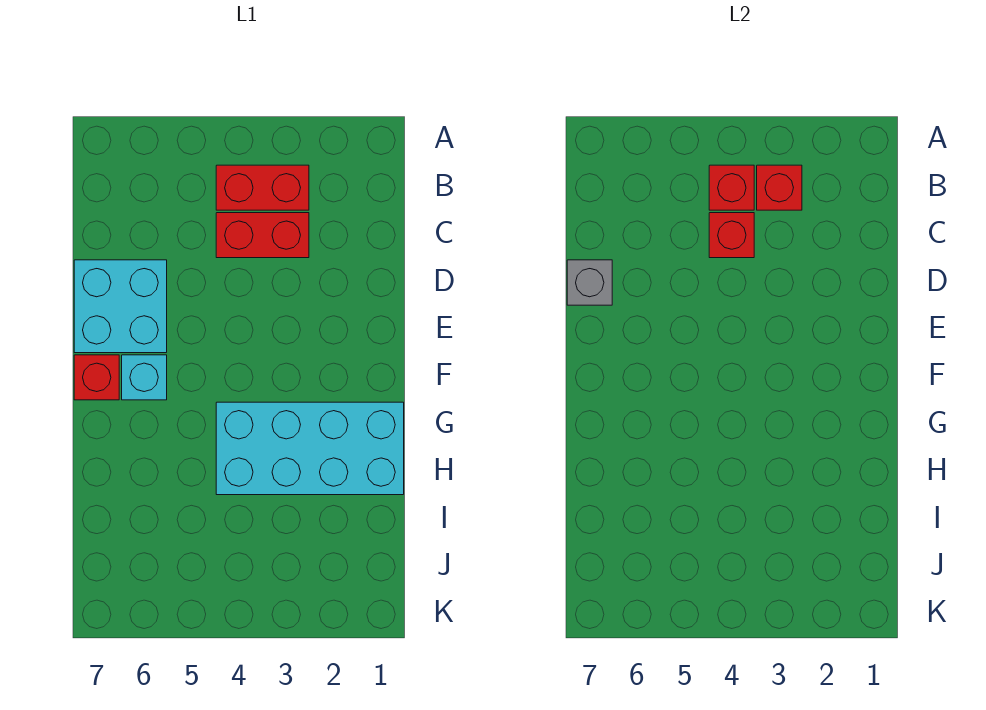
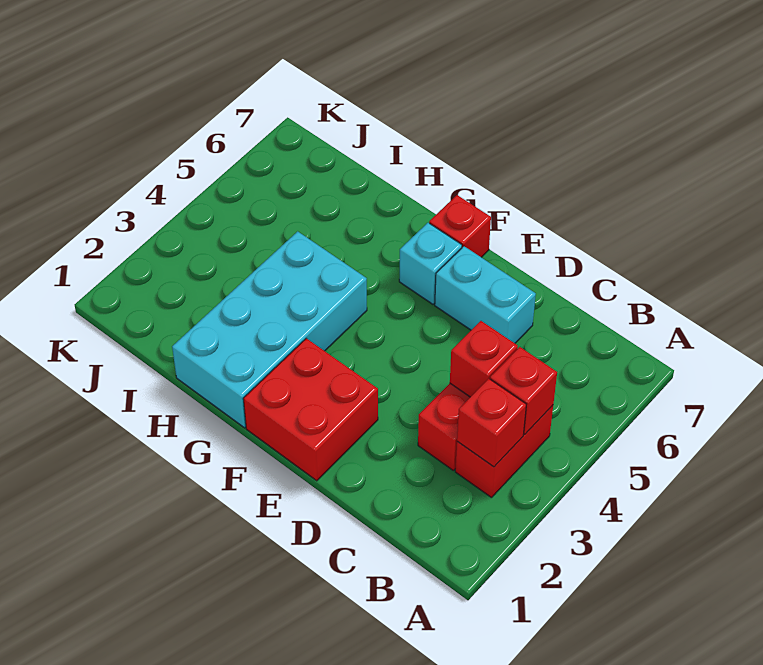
cyan brick D6:E7 level 1 -> cyan brick D6:E6 level 1
grey brick D7 level 2 -> none
none -> red brick E1:F2 level 1

